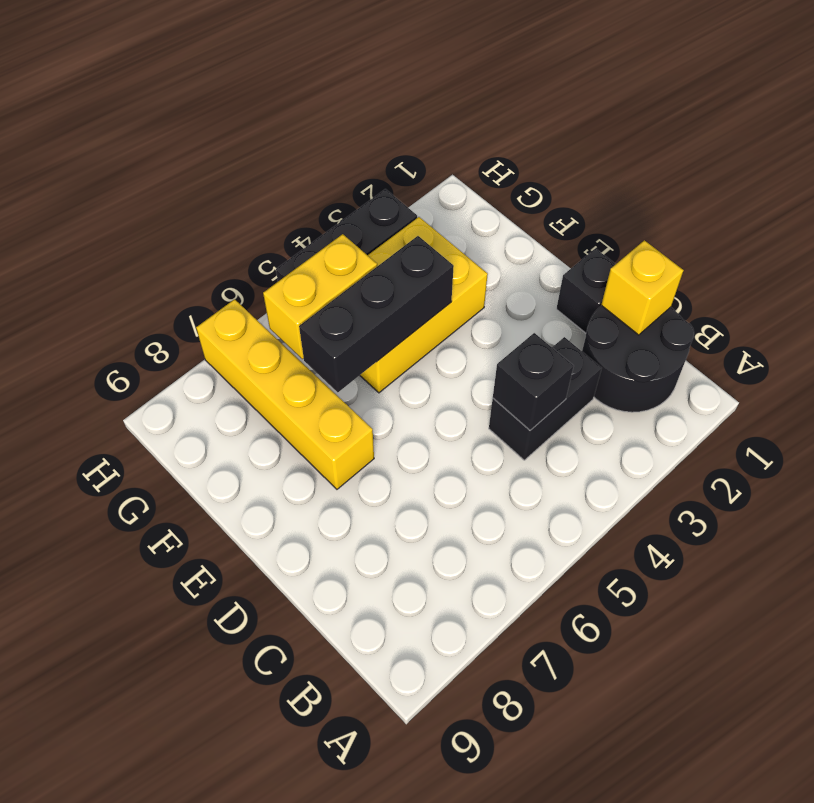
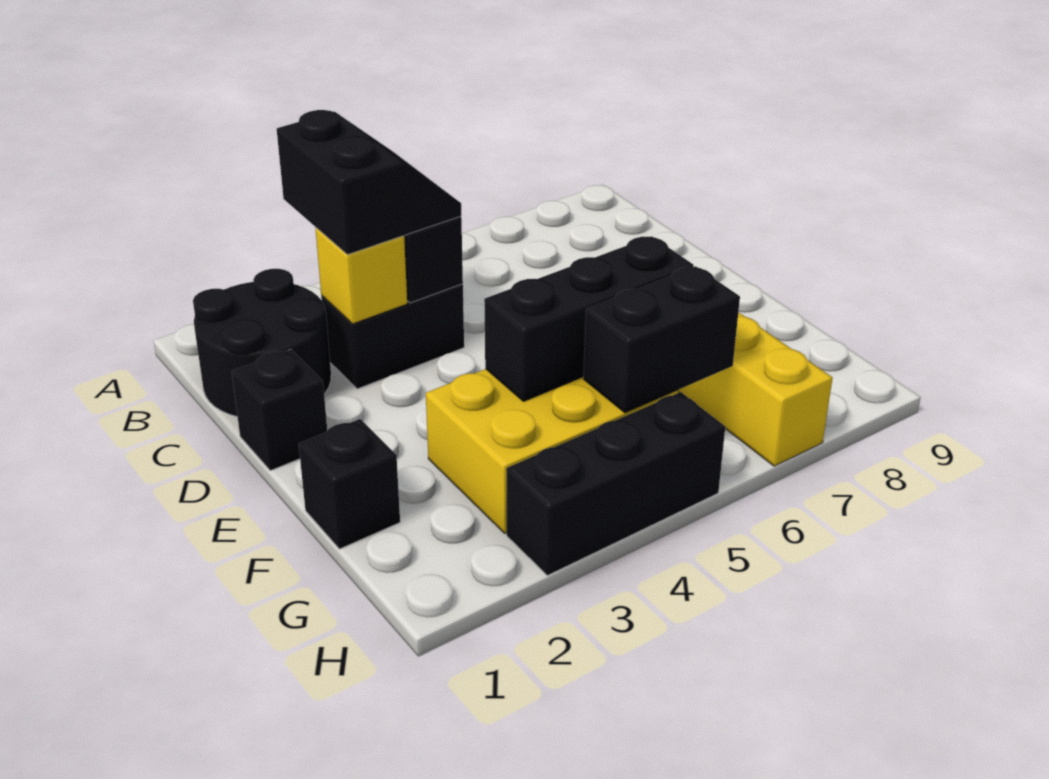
none -> black slope B3:C4 level 3 top 3
yellow brick C1 level 2 -> yellow brick C3 level 2
none -> black brick F1 level 1
yellow brick G5:G6 level 2 -> black brick G5:G6 level 2

